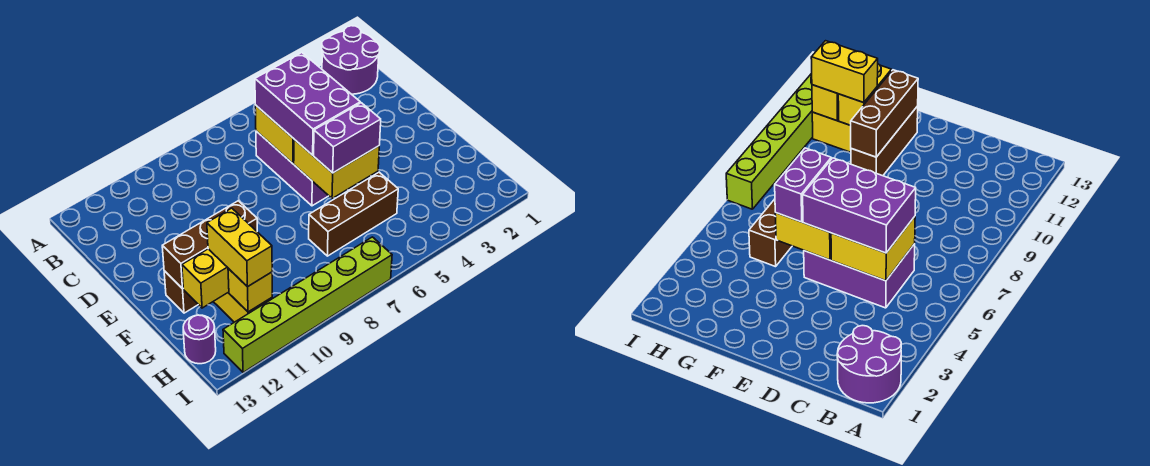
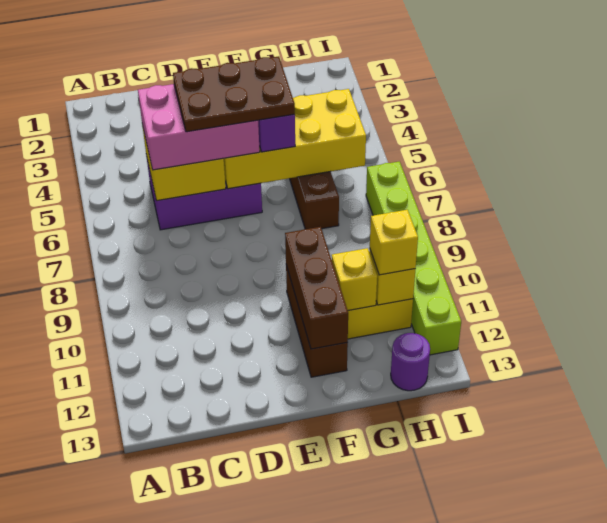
purple round brick A1:B2 level 1 -> none
purple brick C5:E6 level 3 -> pink brick C5:E6 level 3
none -> brown plate D5:F6 level 4
yellow brick E5:F6 level 2 -> yellow brick E5:H6 level 2
yellow brick G11:G12 level 2 -> yellow brick G11 level 2
yellow brick G11:H11 level 3 -> yellow brick H11 level 3

